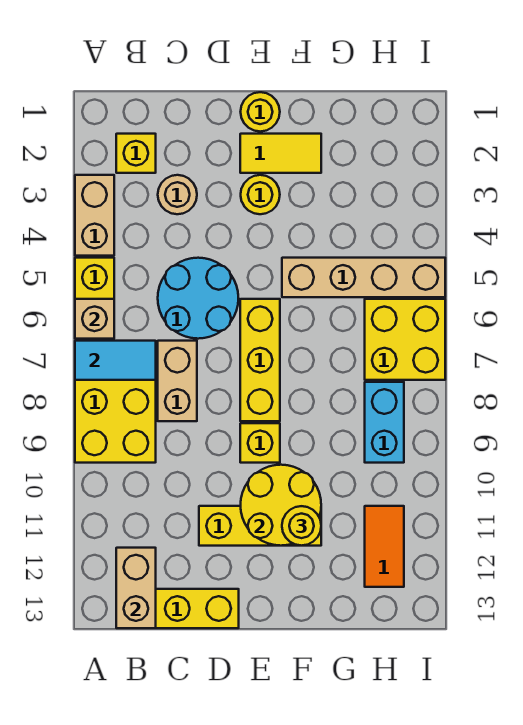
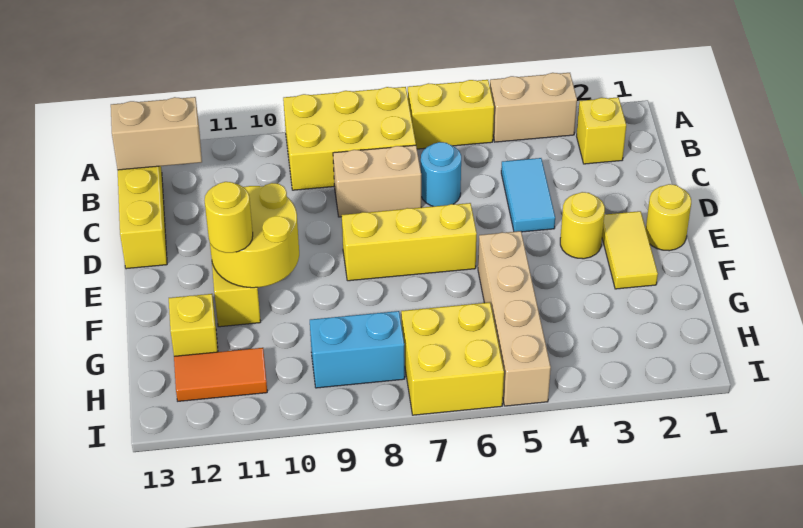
tan brick A6 level 2 -> none
cyan tile A7:B7 level 2 -> cyan tile C4:D4 level 1
tan round brick C3 level 1 -> none
cyan round brick C5:D6 level 1 -> cyan round brick C6 level 1
yellow brick E9 level 1 -> yellow brick G12 level 1

